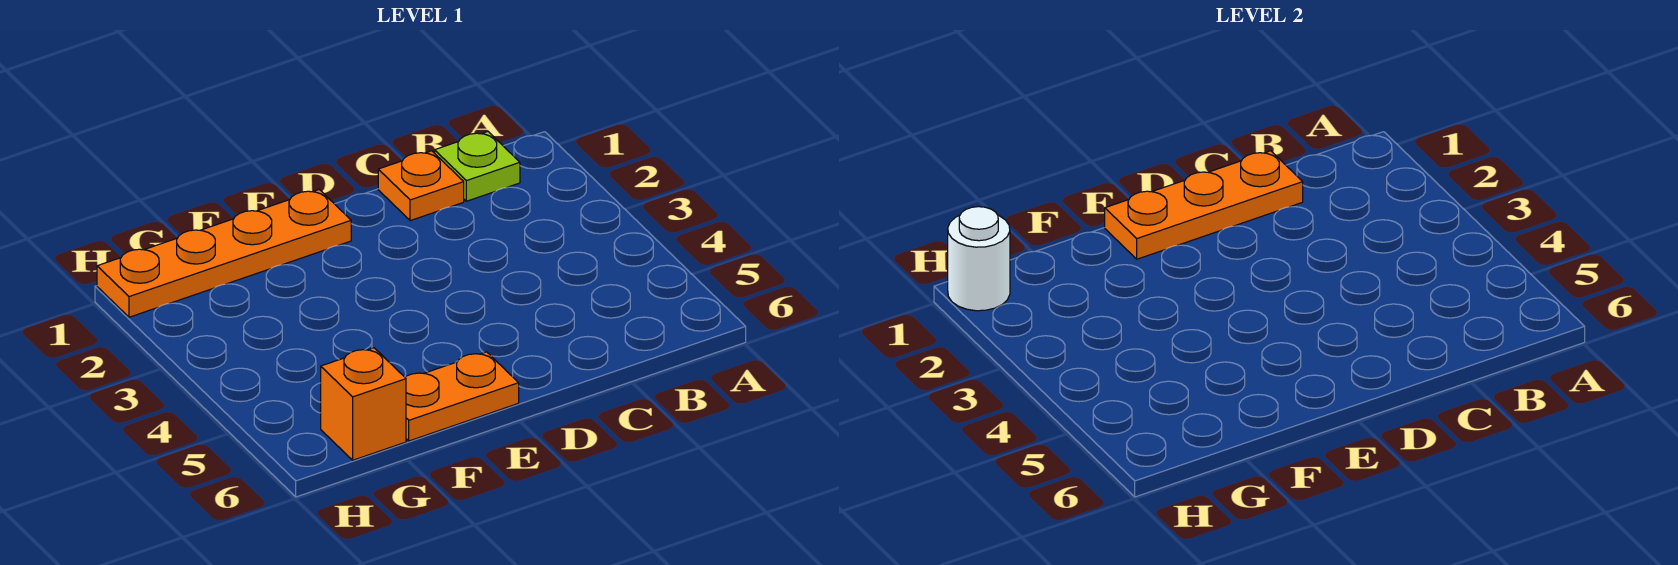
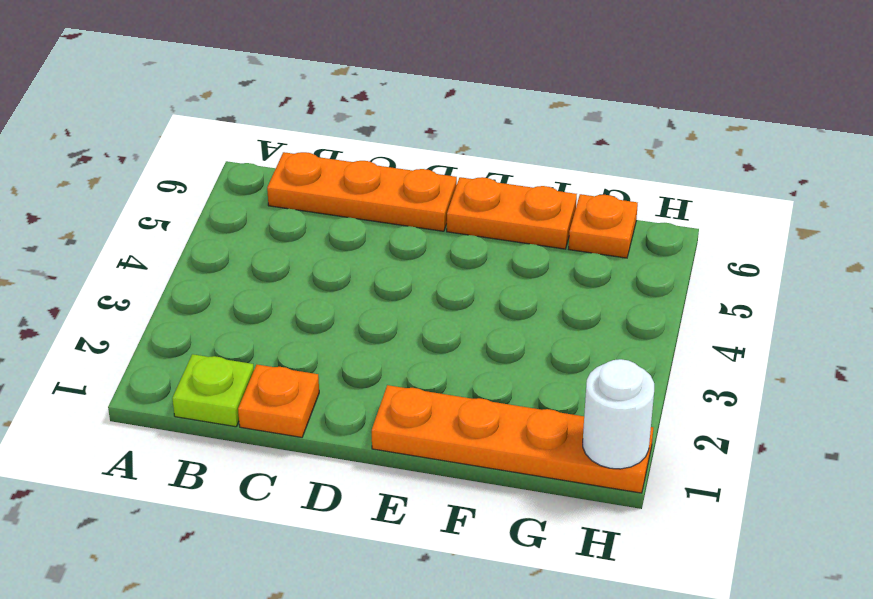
orange plate C1:E1 level 2 -> orange plate B6:D6 level 1
orange brick G6 level 1 -> orange plate G6 level 1

